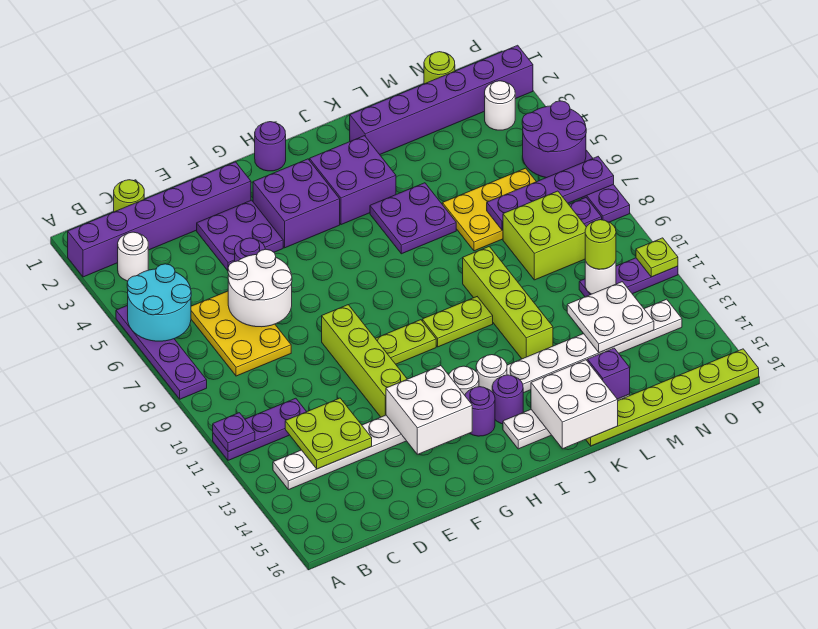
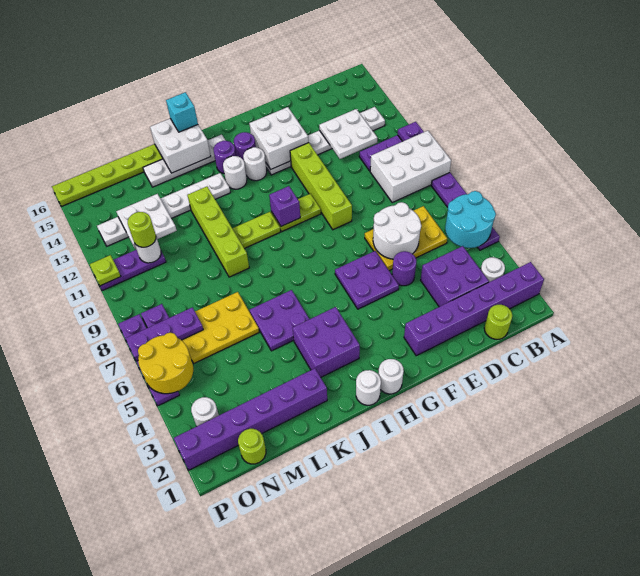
none -> white brick A9:C10 level 1
yellow plate C6:D8 level 1 -> yellow plate C6:E7 level 1
lime plate C12:D13 level 2 -> white plate C12:D13 level 2
purple plate E3:F4 level 1 -> purple plate F5:G6 level 1
purple brick G3:H4 level 1 -> purple brick C3:D4 level 1
purple round brick H1 level 1 -> white round brick H1 level 1
none -> white round brick I1 level 1
none -> cyan brick J16 level 3
purple brick L15 level 2 -> purple brick H10 level 2
purple plate M7:P7 level 2 -> purple plate N7:P7 level 2
lime brick M8:N9 level 1 -> none
purple round brick O5:P6 level 2 -> yellow round brick O5:P6 level 2

